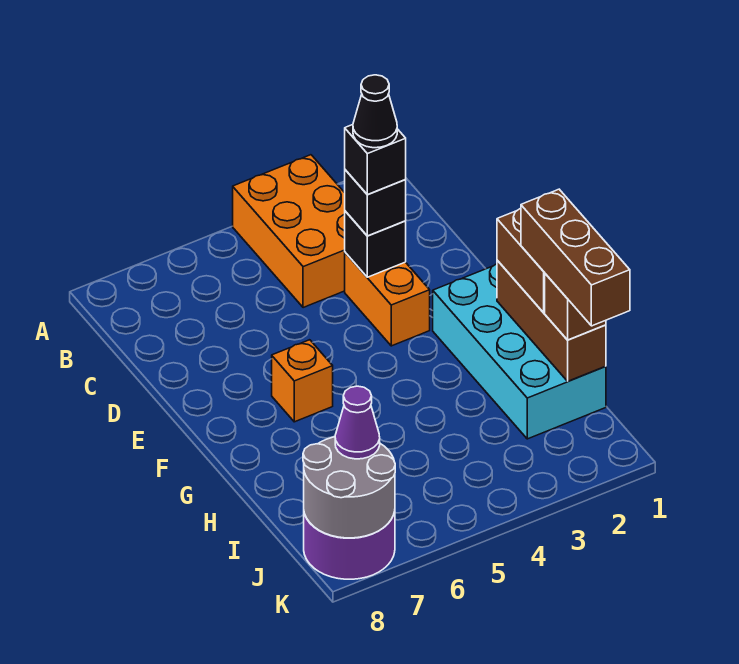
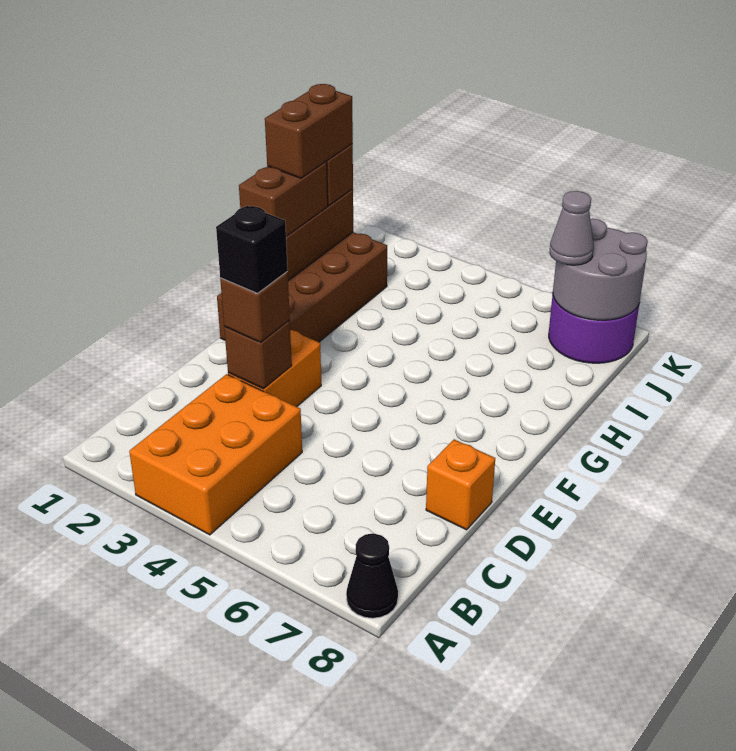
black brick D3 level 2 -> brown brick D3 level 2
black brick D3 level 3 -> brown brick D3 level 3
black cone D3 level 5 -> black cone A8 level 1
cyan brick F1:I2 level 1 -> brown brick F1:I2 level 1
orange brick F6 level 1 -> orange brick D8 level 1
brown brick H1:J1 level 4 -> brown brick H1:I1 level 4
purple cone J7 level 3 -> grey cone J7 level 3

